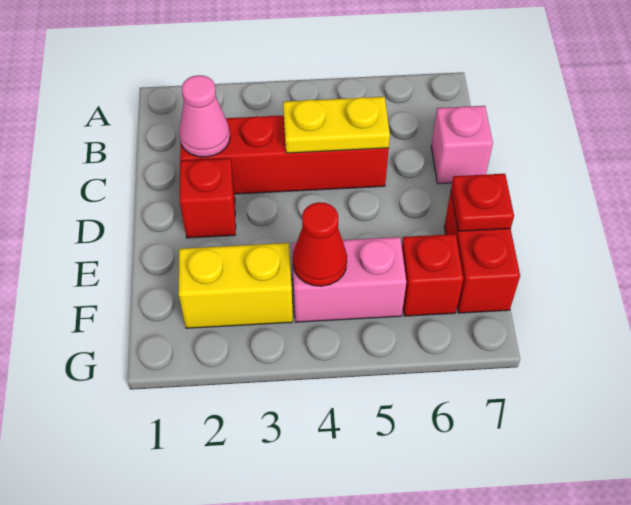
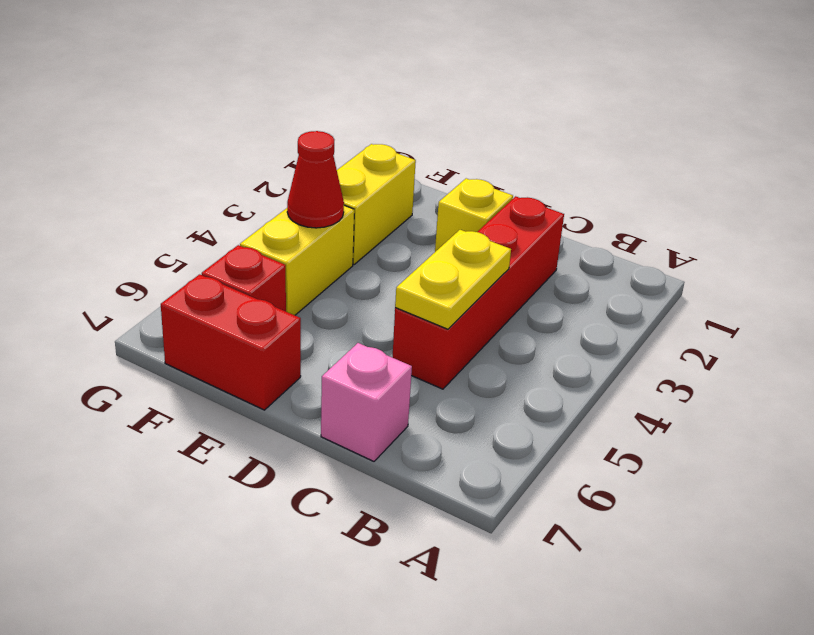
pink cone C2 level 2 -> none
red brick D2 level 1 -> yellow brick D2 level 1
red plate E7 level 2 -> none
pink brick F4:F5 level 1 -> yellow brick F4:F5 level 1

